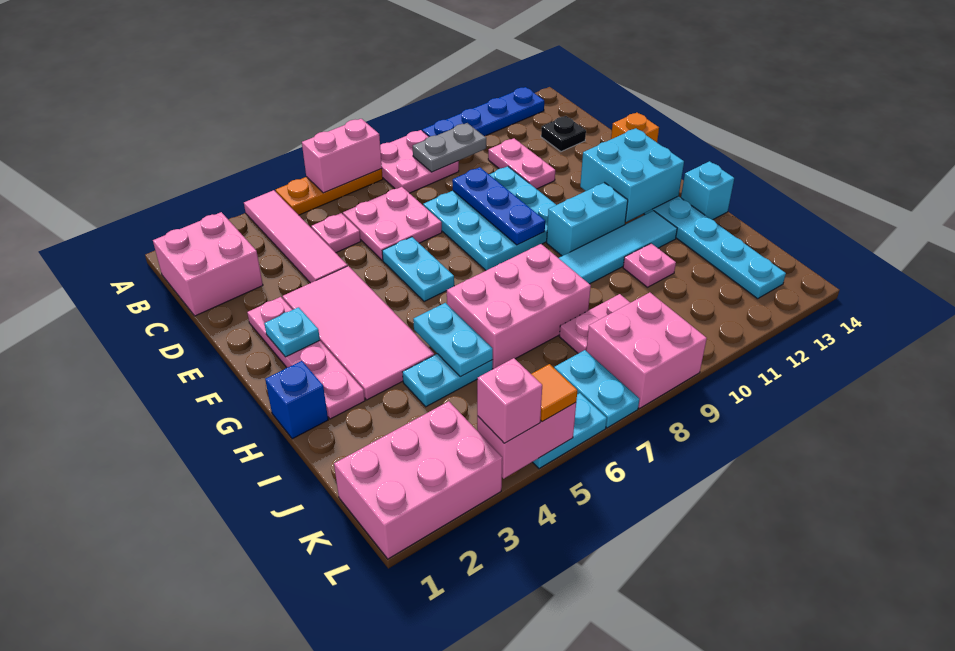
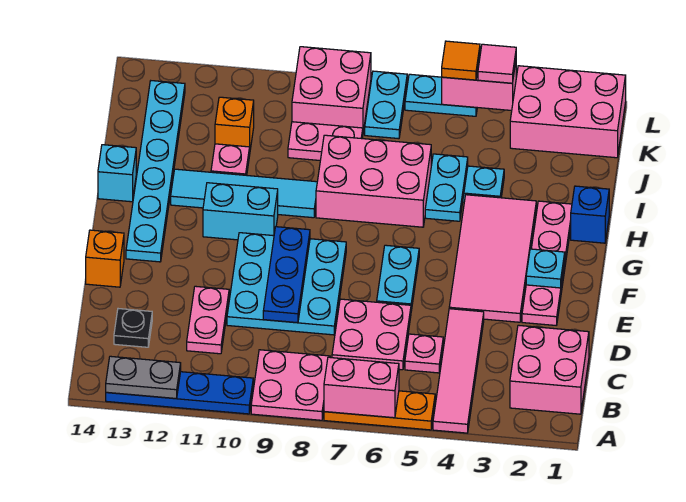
grey plate B9:B10 level 2 -> grey plate A12:A13 level 2
cyan brick F12:G13 level 2 -> none
none -> orange brick J11 level 1
pink brick L4 level 3 -> pink tile L4 level 3

